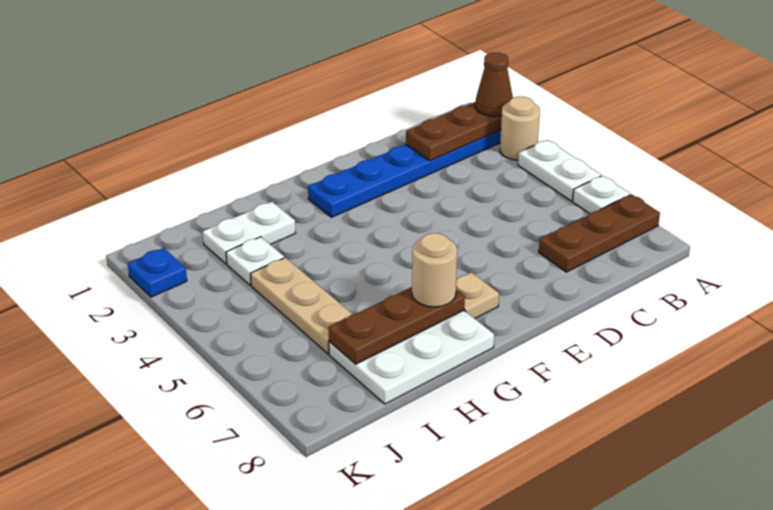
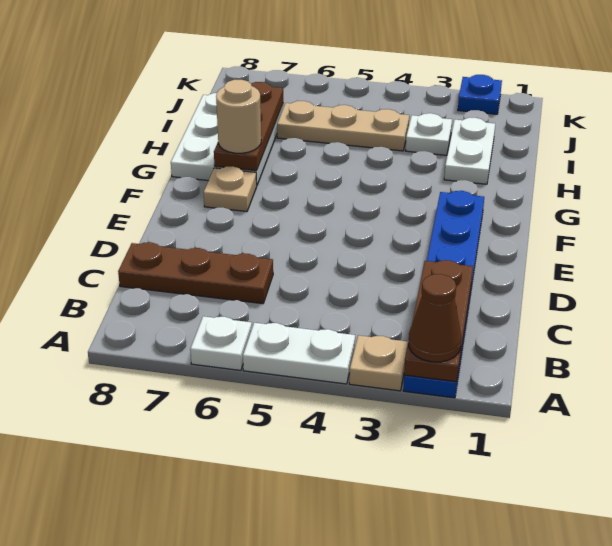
tan round brick A3 level 1 -> tan plate A3 level 1
brown plate A7:C7 level 1 -> brown plate C6:C8 level 1

